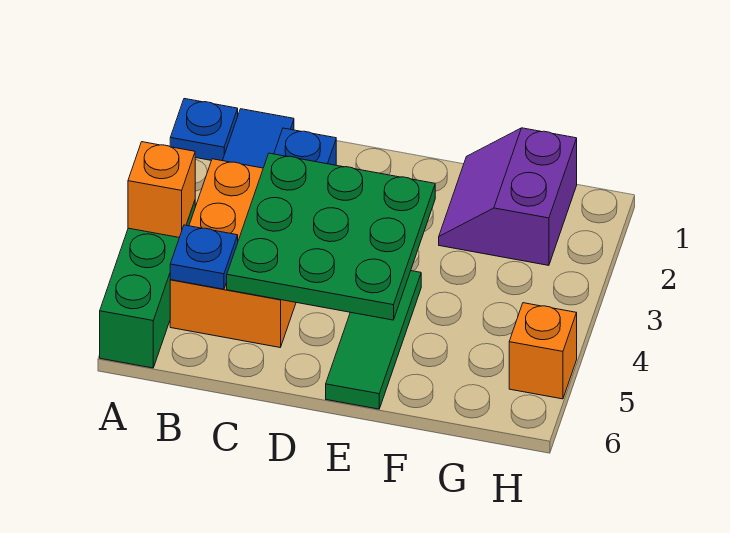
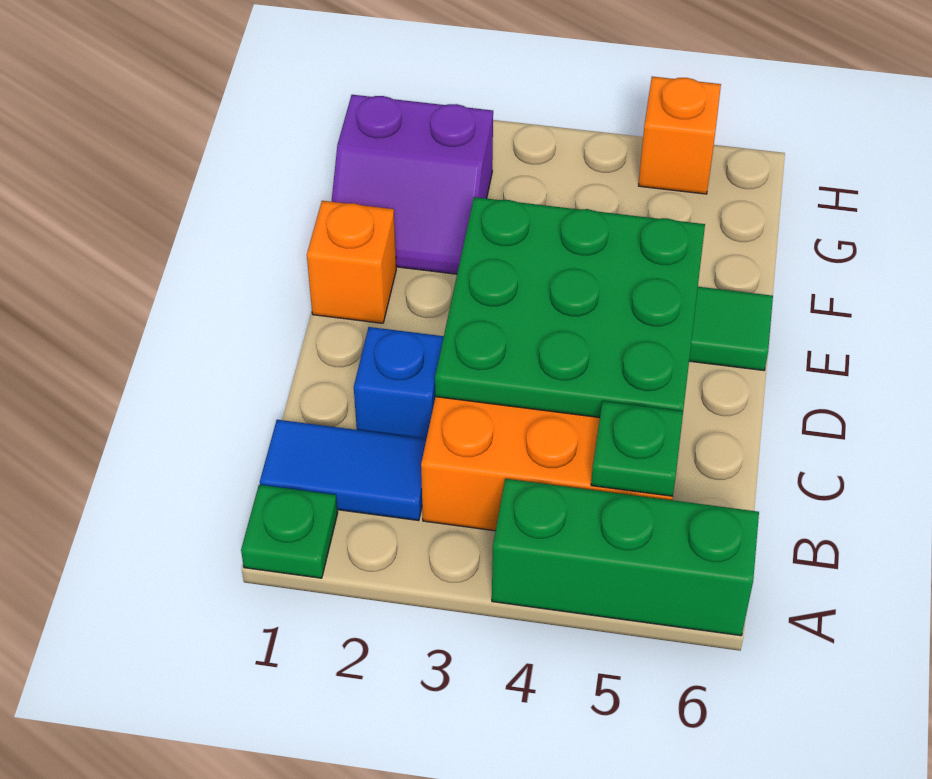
blue plate A1 level 1 -> green plate A1 level 1
orange brick A4 level 2 -> orange brick E1 level 1
blue plate B5 level 2 -> green plate B5 level 2

